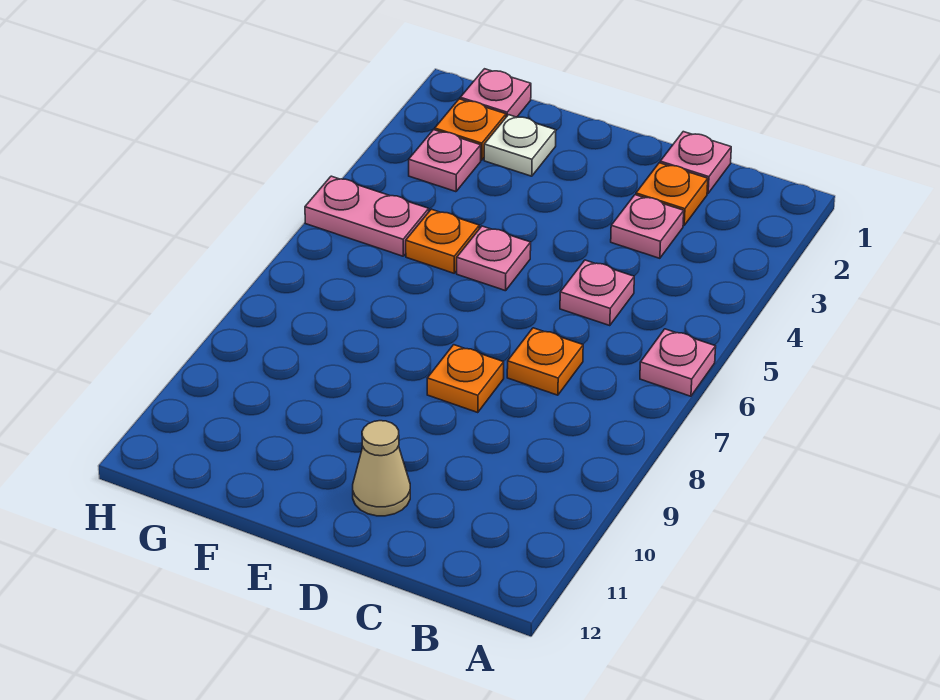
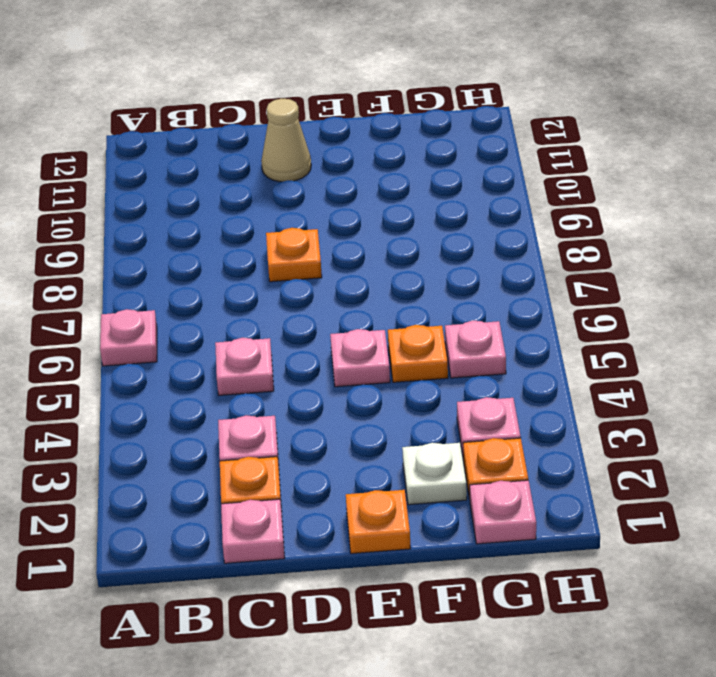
orange plate C7 level 1 -> orange plate E1 level 1
pink plate G5:H5 level 1 -> pink plate G5 level 1

